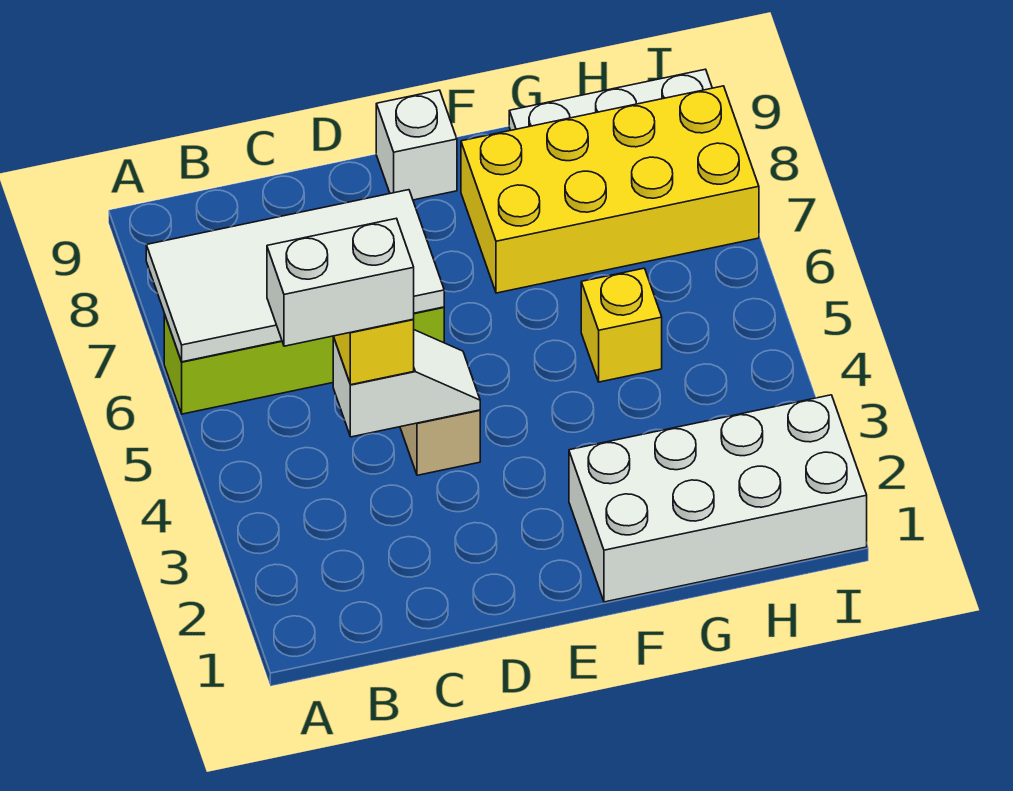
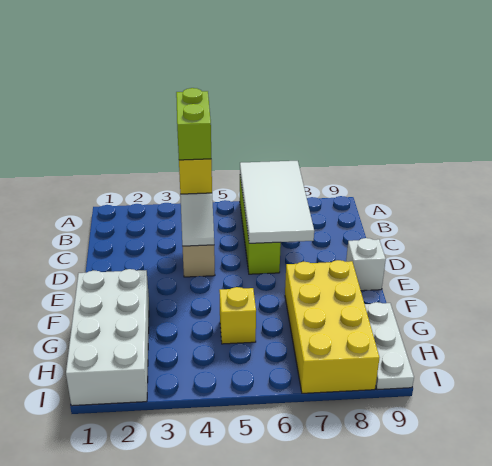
white brick B4:C4 level 4 -> lime brick B4:C4 level 4

